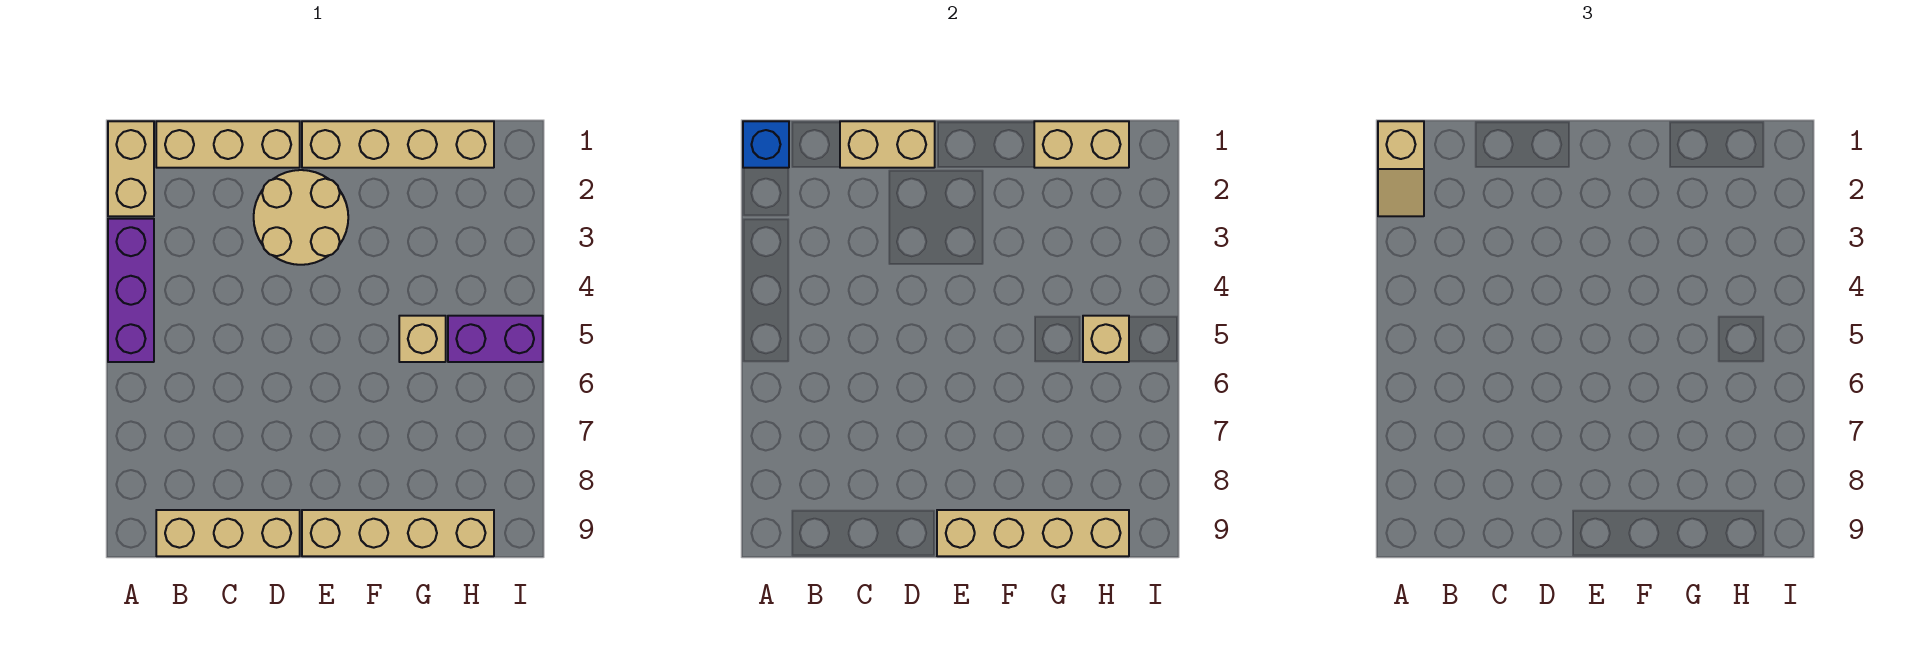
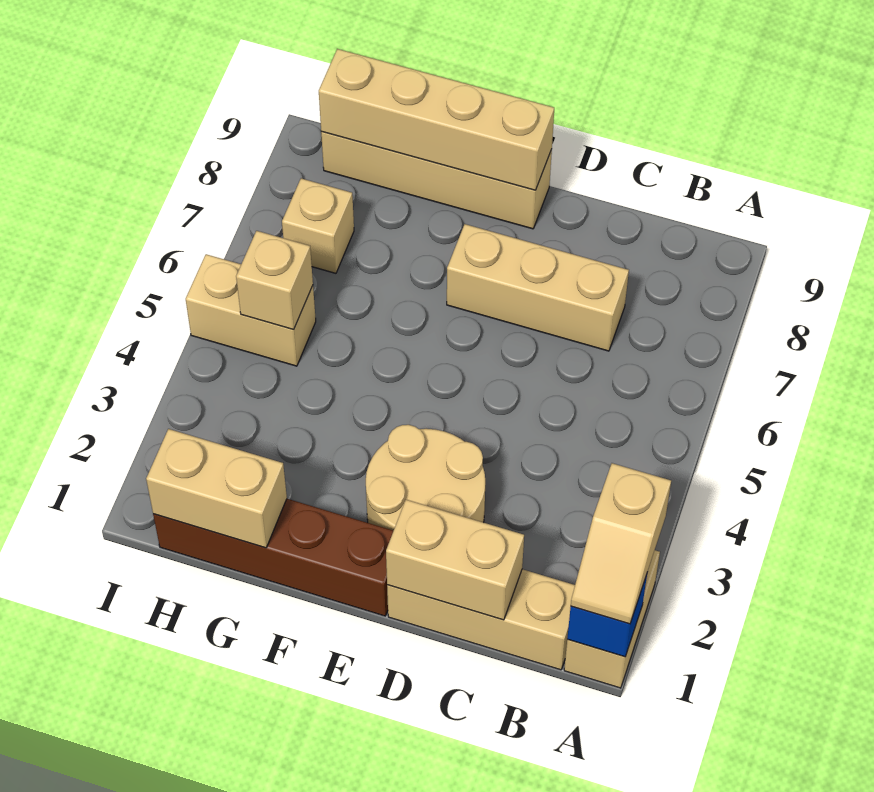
tan slope A1:A2 level 3 top 1 -> tan slope A1:A2 level 3 top 2
purple brick A3:A5 level 1 -> none
tan brick B9:D9 level 1 -> tan brick C7:E7 level 1
tan brick E1:H1 level 1 -> brown brick E1:H1 level 1
tan brick G5 level 1 -> tan brick H7 level 1
purple brick H5:I5 level 1 -> tan brick H5:I5 level 1

